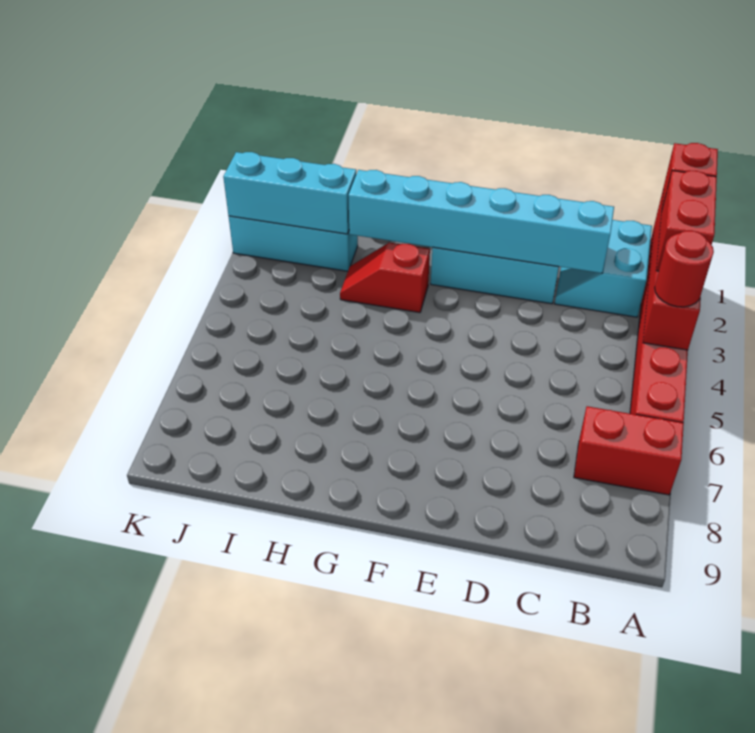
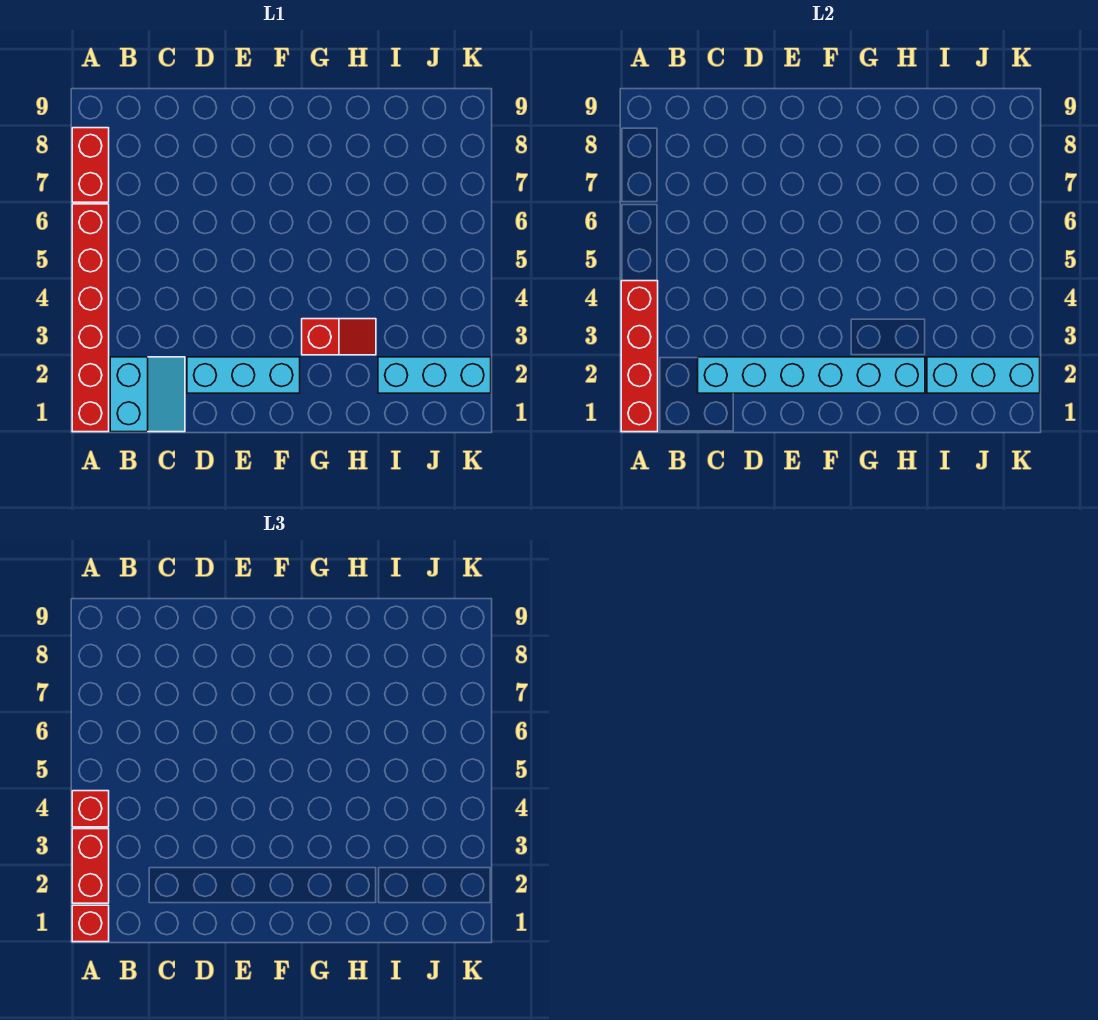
red round brick A4 level 3 -> red brick A4 level 3
red brick A7:B7 level 1 -> red brick A7:A8 level 1

